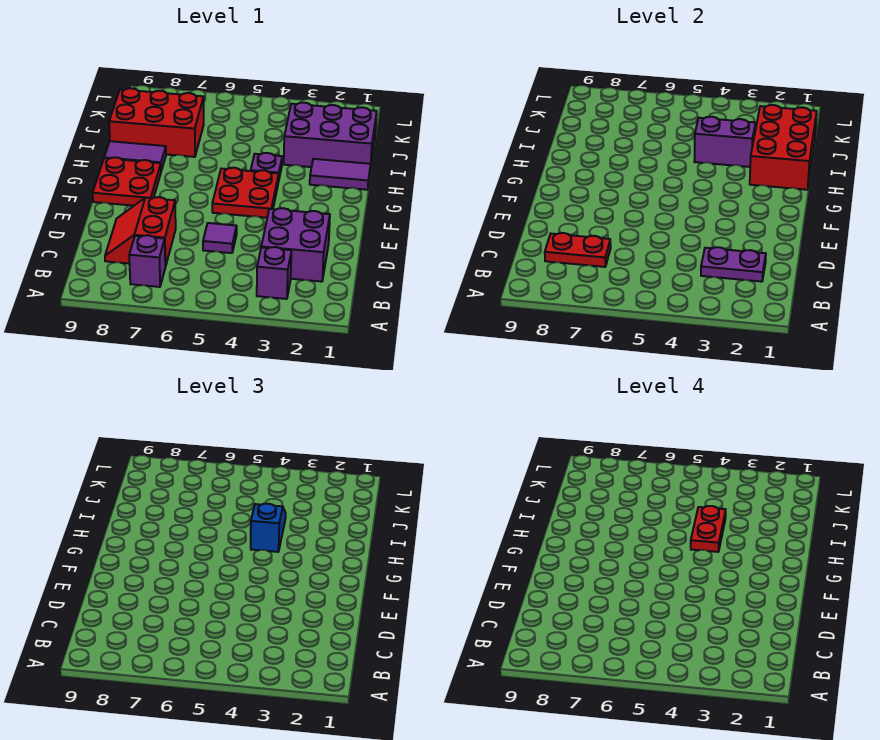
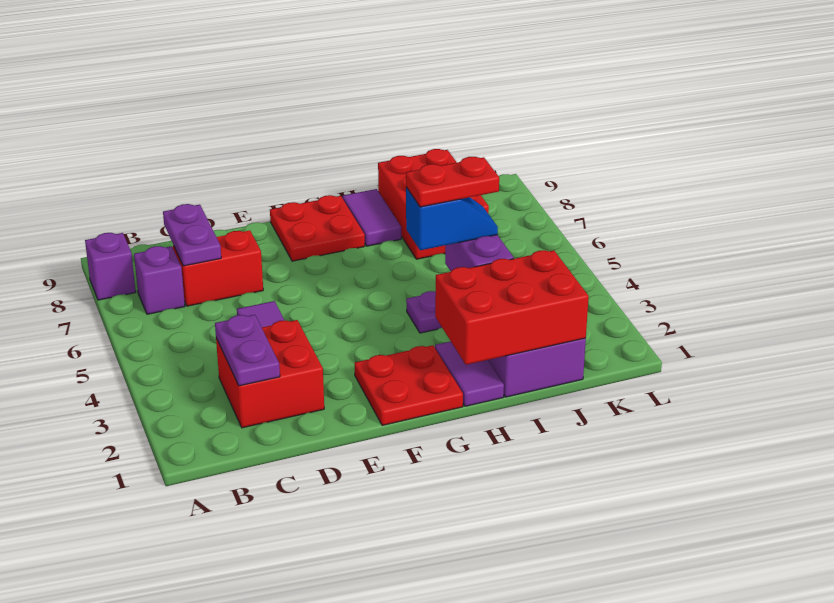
purple brick B3 level 1 -> purple brick A8 level 1
purple brick C2:D3 level 1 -> red brick C2:D3 level 1
red plate C7:C8 level 2 -> purple plate C7:C8 level 2
red plate F4:G5 level 1 -> red plate F1:G2 level 1

